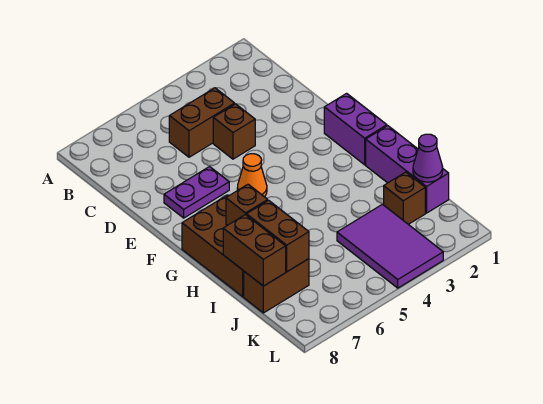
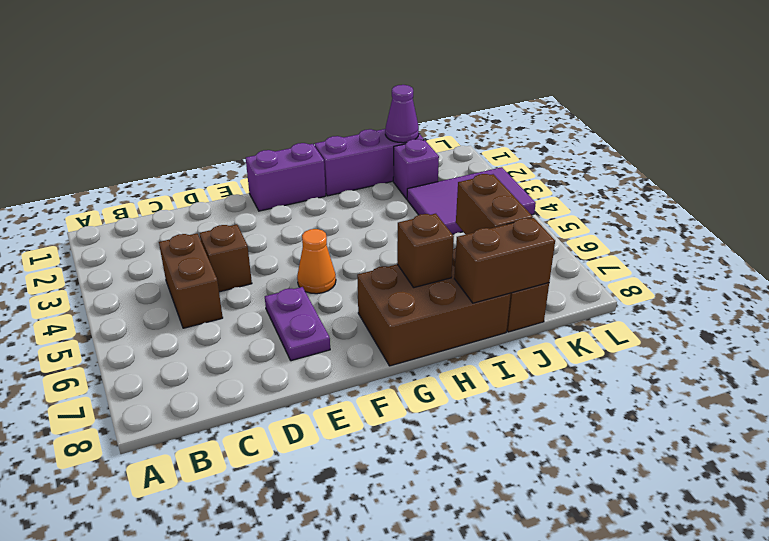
brown brick I7:J7 level 2 -> brown brick J6:J7 level 2
brown brick J2 level 1 -> purple brick J2 level 1

